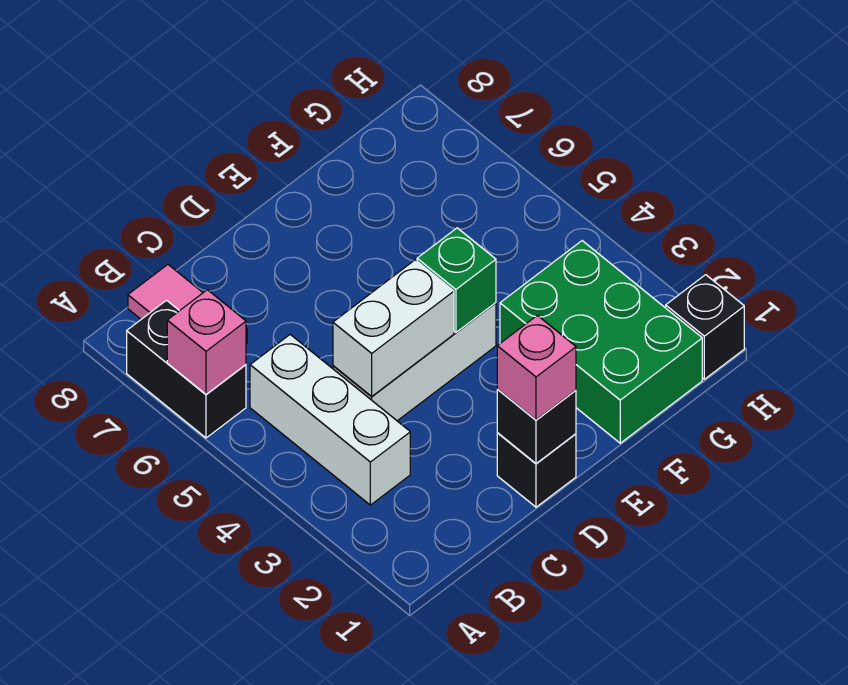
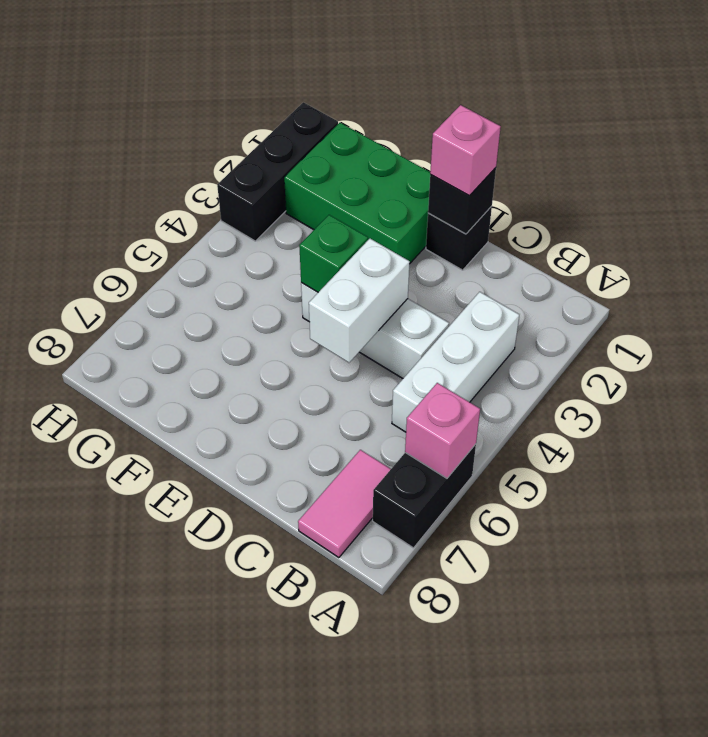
white brick C4:D4 level 2 -> white brick D4:D5 level 2
green brick F1:G3 level 1 -> green brick E1:G2 level 1
black brick H1 level 1 -> black brick H1:H3 level 1

